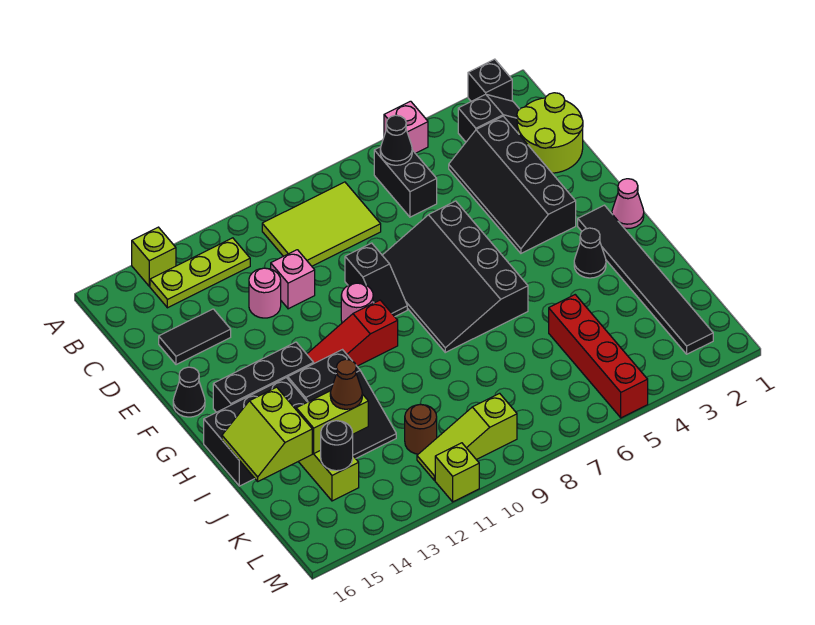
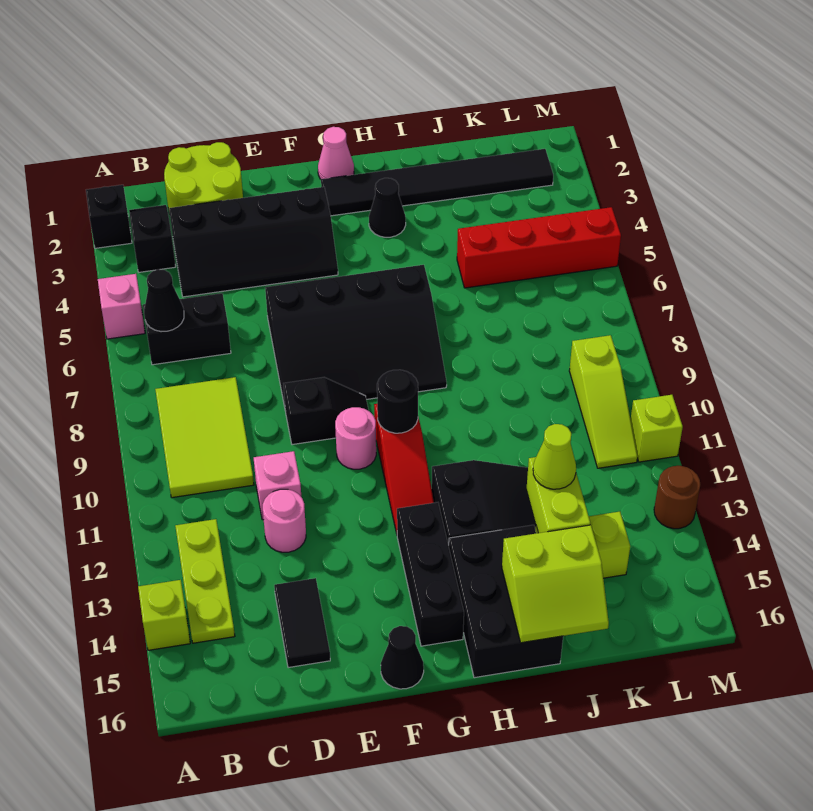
brown cone J13 level 3 -> lime cone J13 level 3
brown round brick K11 level 1 -> brown round brick M13 level 1
black round brick K14 level 2 -> black round brick G10 level 2

